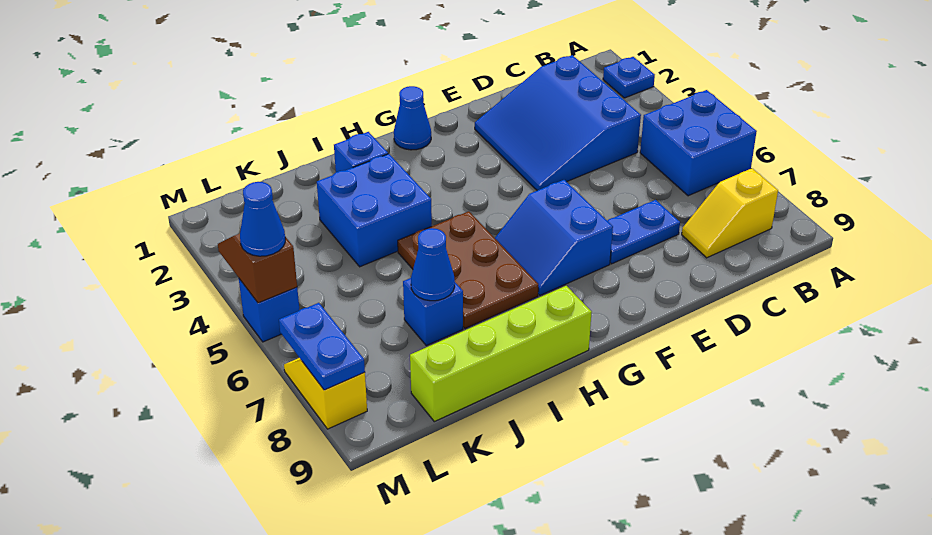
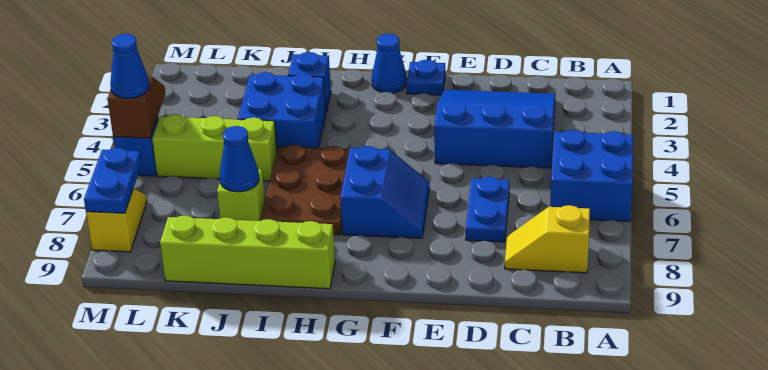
blue plate A2 level 1 -> blue plate F1 level 1
blue slope C2:E4 level 1 top C -> blue slope C2:E4 level 1 top 4
blue plate D7:E7 level 1 -> blue plate D6:D7 level 1
blue slope F6:G7 level 1 top F -> blue slope F6:G7 level 1 top G
none -> lime brick J5:L5 level 1
blue brick J7 level 1 -> lime brick J7 level 1

